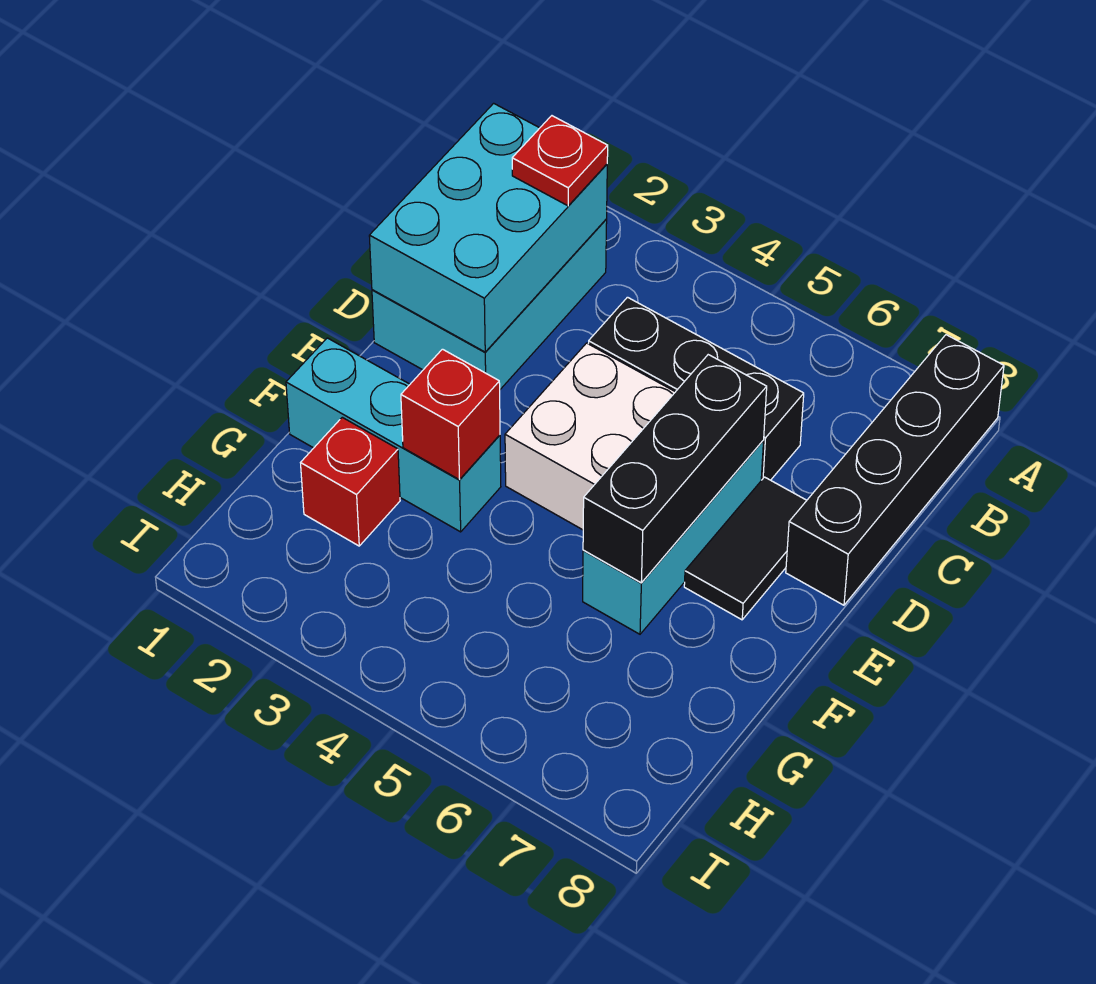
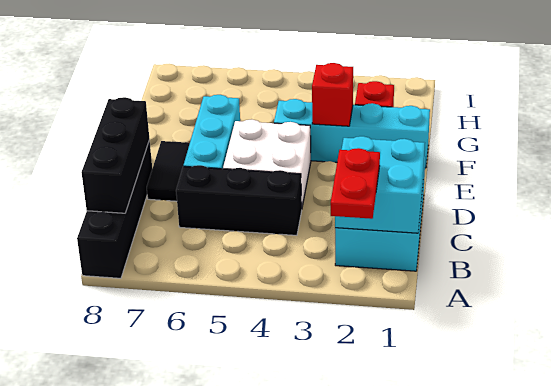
cyan brick B1:D2 level 2 -> cyan brick B1:C2 level 2
red plate B2 level 3 -> red plate A2:B2 level 3
black brick D6:F6 level 2 -> black brick B8:D8 level 2
cyan brick F1:F3 level 1 -> cyan brick F1:F4 level 1

